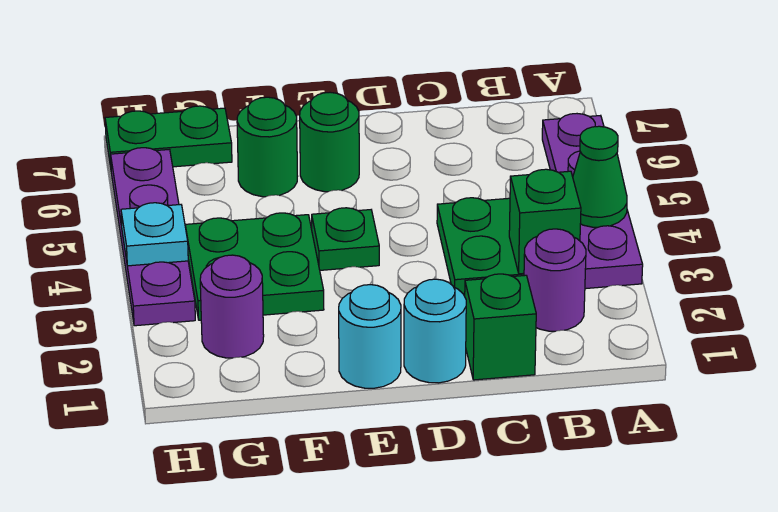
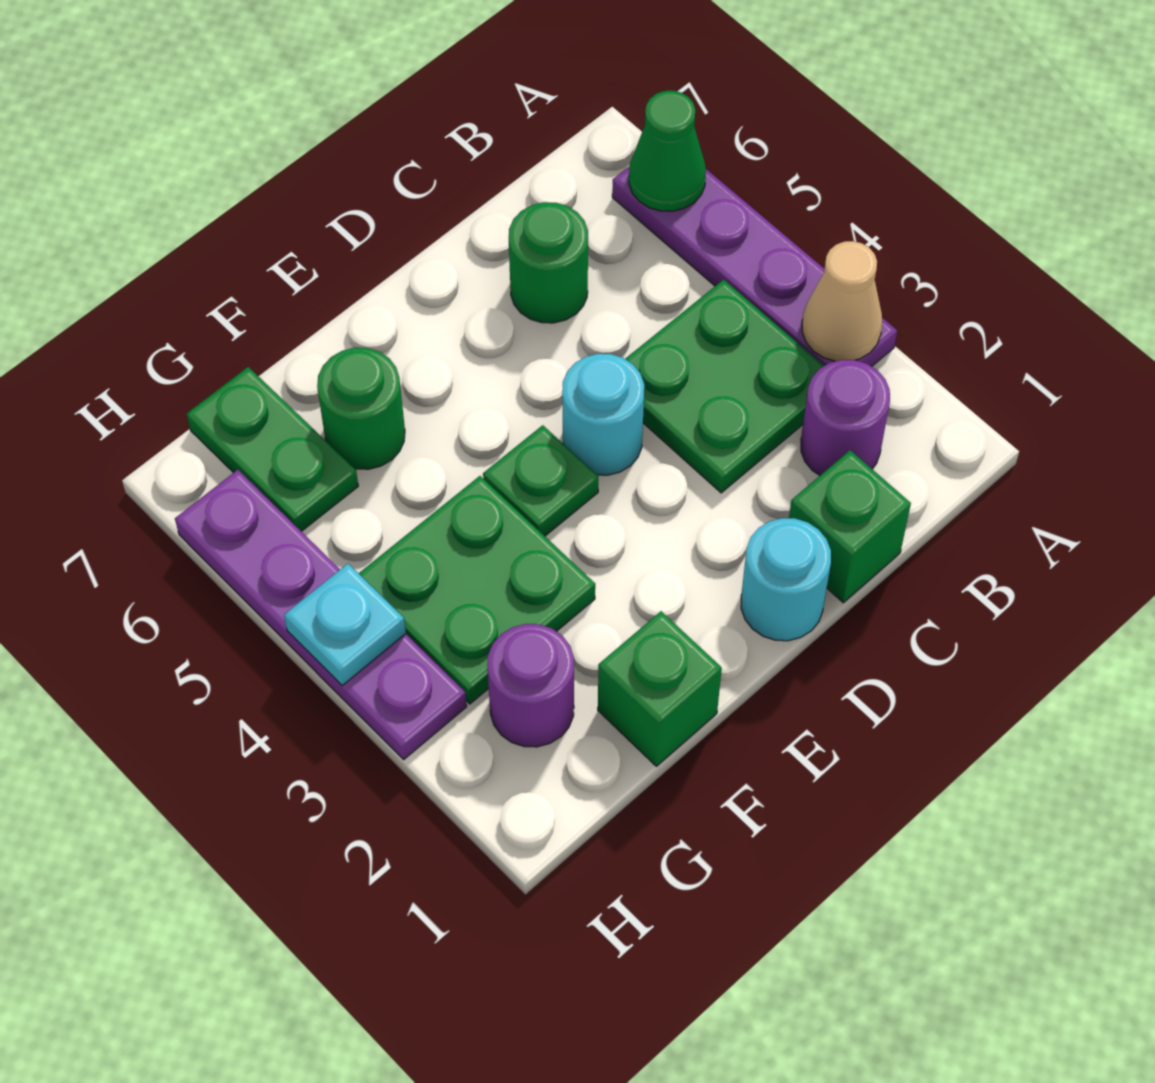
none -> tan cone A3 level 2
green cone A4 level 2 -> green cone A6 level 2
green brick B3 level 2 -> green brick F1 level 1
cyan round brick E1 level 1 -> cyan round brick D4 level 1
green round brick E6 level 1 -> green round brick C6 level 1
green plate G7:H7 level 1 -> green plate G6:G7 level 1

